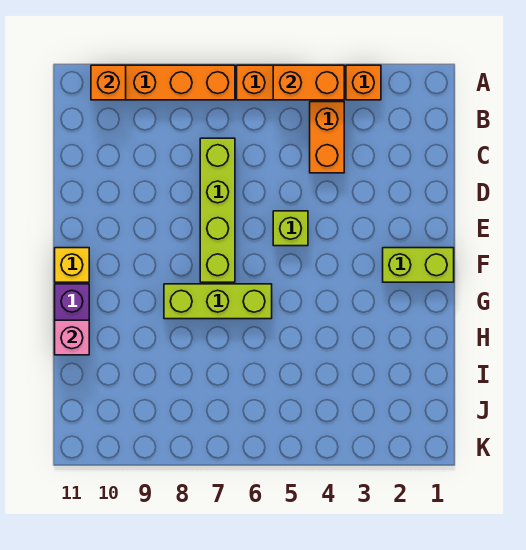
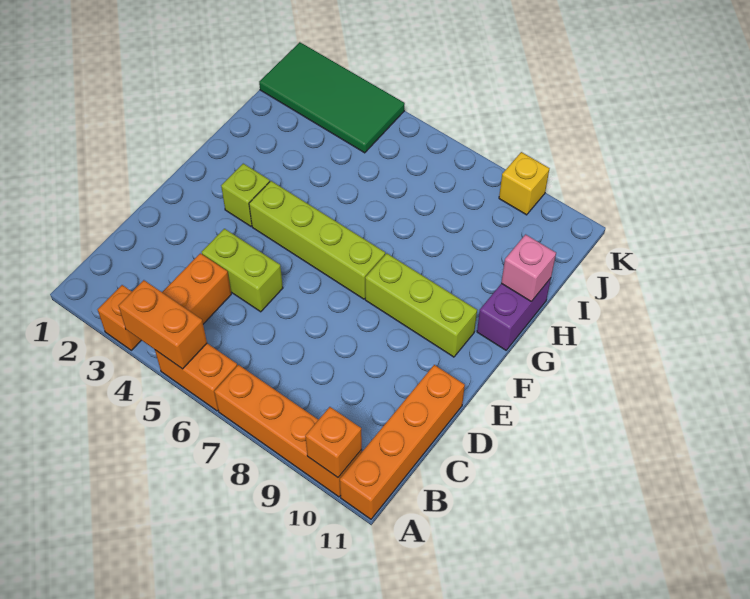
none -> orange brick A11:D11 level 1
lime brick C7:F7 level 1 -> lime brick F4:F7 level 1
lime brick E5 level 1 -> lime brick F3 level 1
lime brick F1:F2 level 1 -> lime brick D4:D5 level 1
yellow brick F11 level 1 -> yellow brick K9 level 1
lime brick G6:G8 level 1 -> lime brick F8:F10 level 1
none -> green tile J1:K4 level 1

